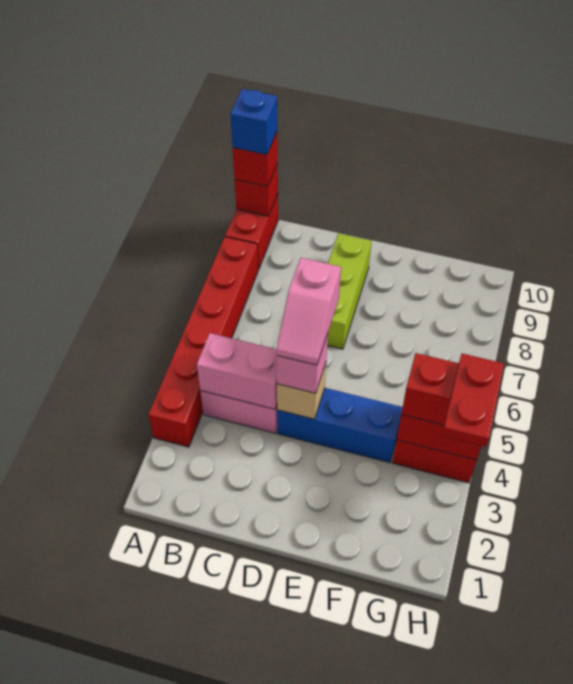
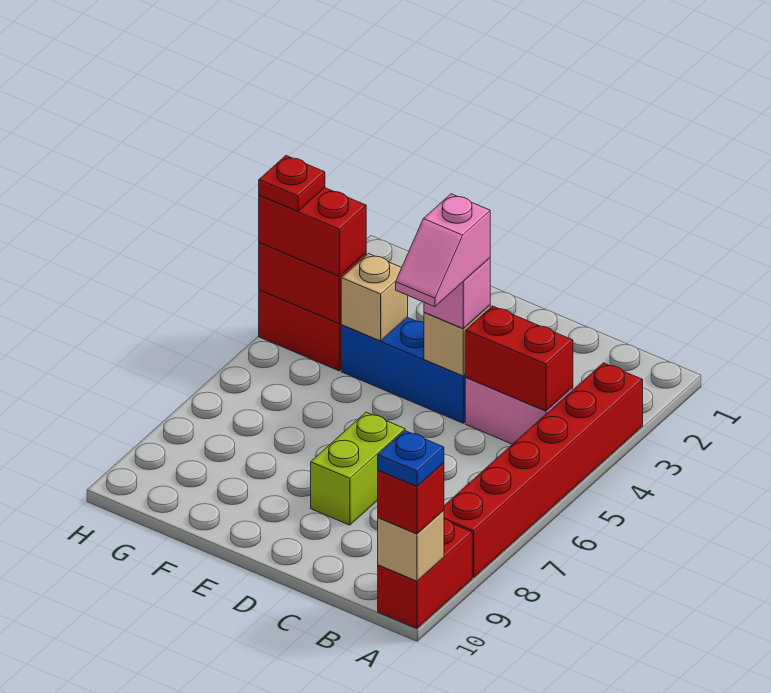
red brick A10 level 2 -> tan brick A10 level 2
blue brick A10 level 4 -> blue plate A10 level 4
pink brick B4:C4 level 2 -> red brick B4:C4 level 2
pink slope D4:D5 level 4 top 5 -> pink slope D4:D5 level 4 top 4
lime brick D7:D9 level 1 -> lime brick D7:D8 level 1
none -> tan brick F4 level 2
red plate H3:H4 level 4 -> red plate H4 level 4

